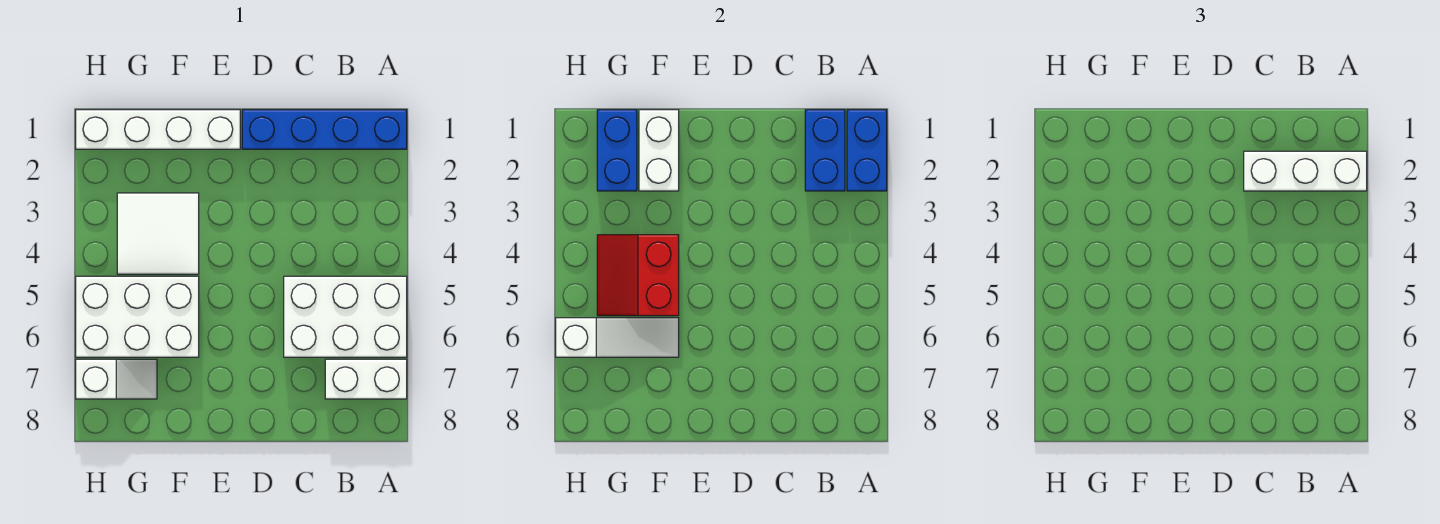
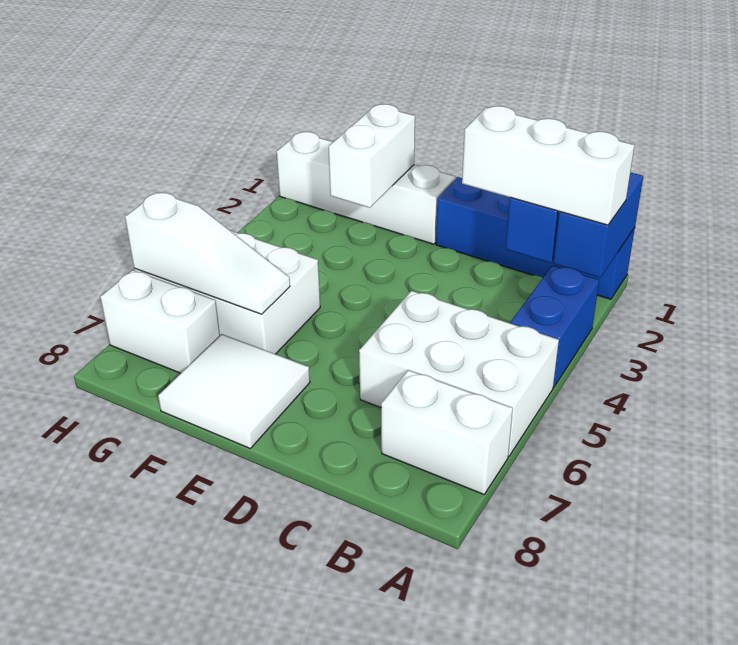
white tile F3:G4 level 1 -> white tile E7:F8 level 1
red slope F4:G5 level 2 top F -> none
blue brick G1:G2 level 2 -> blue brick A3:A4 level 1
white slope G7:H7 level 1 top H -> white brick G7:H7 level 1

